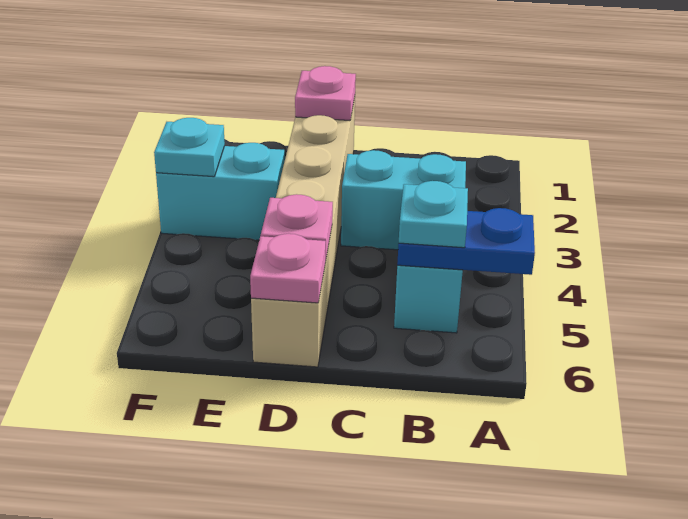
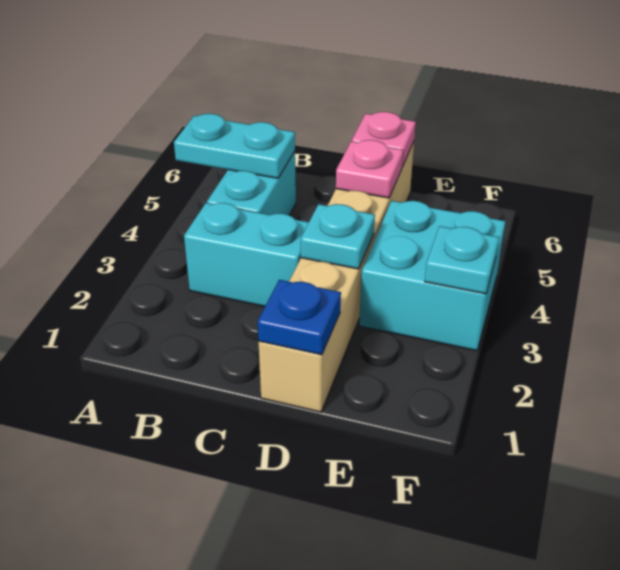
blue plate A5:B5 level 2 -> cyan plate A5:B5 level 2
cyan plate B5 level 3 -> cyan plate D3 level 2
pink plate D1 level 2 -> blue plate D1 level 2
cyan brick E3:F3 level 1 -> cyan brick E3:F4 level 1

